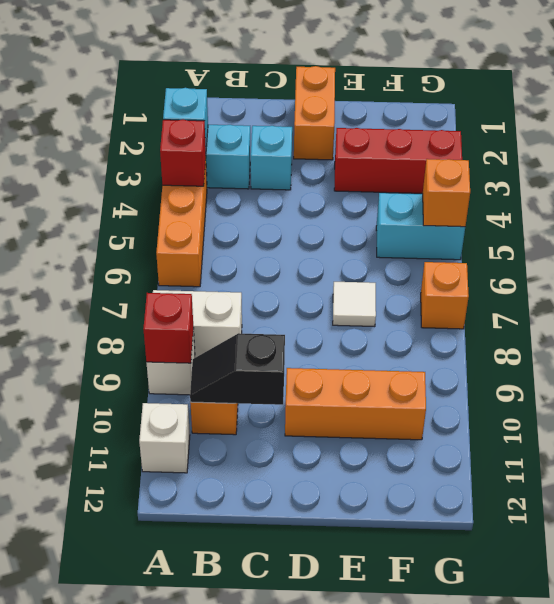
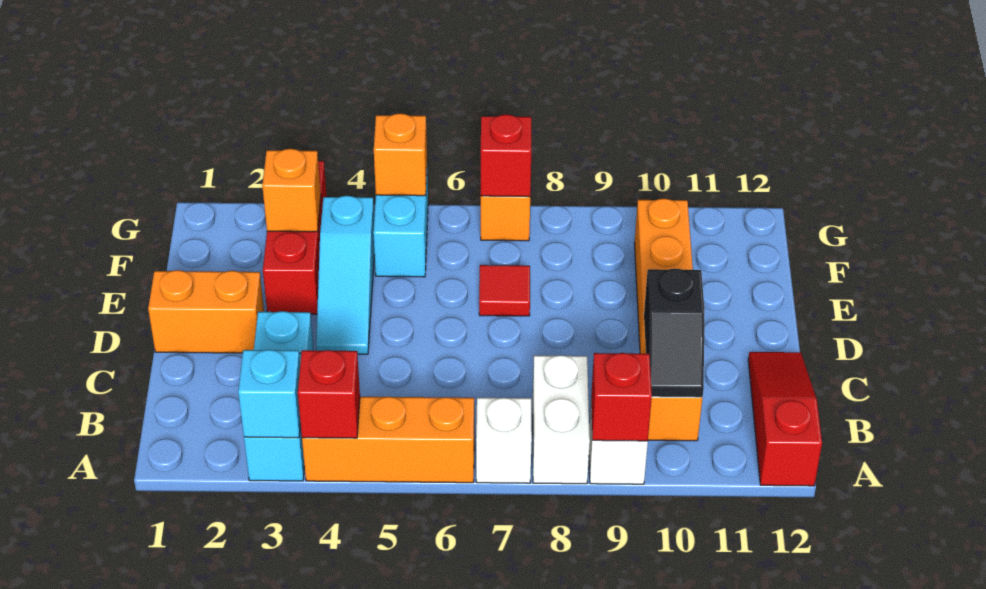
white brick A11 level 1 -> white brick A7 level 1
none -> red slope A12:C12 level 1 top A
none -> cyan slope D4:F4 level 1 top F
white tile E7 level 1 -> red tile E7 level 1
none -> orange brick F3 level 2
none -> red brick G7 level 2

